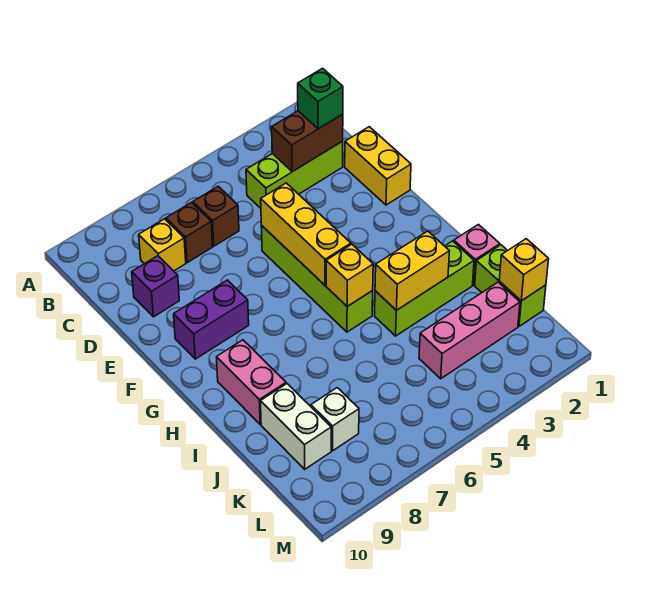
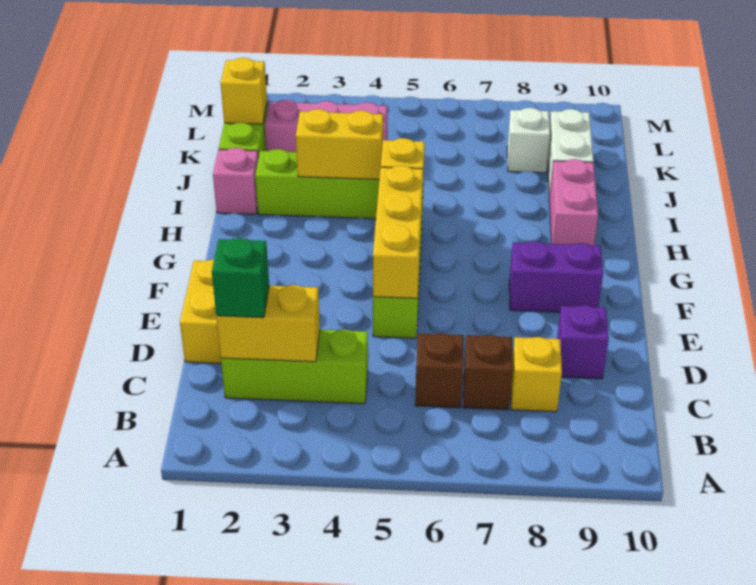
brown brick C2:C3 level 2 -> yellow brick C2:C3 level 2

